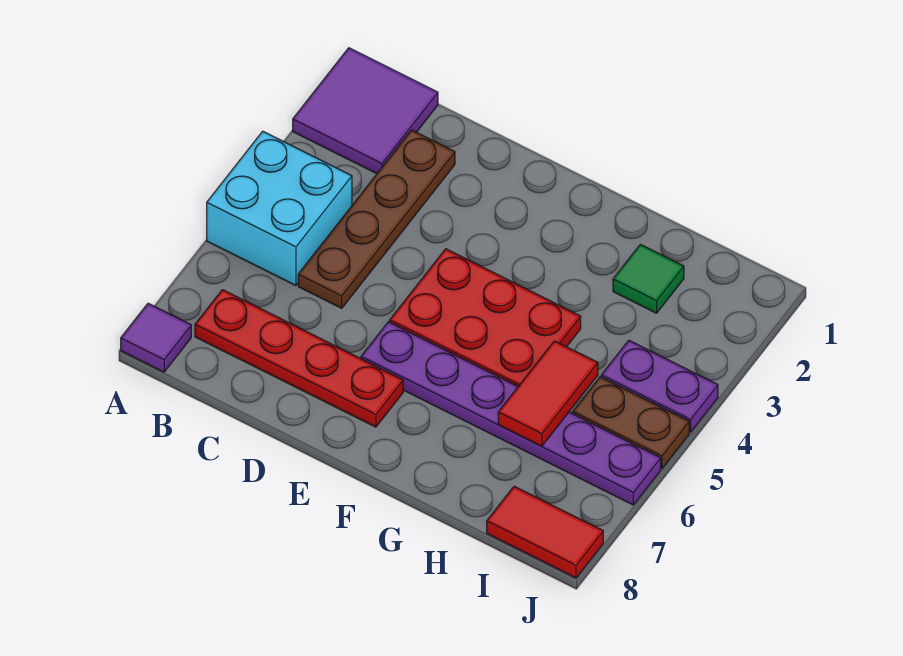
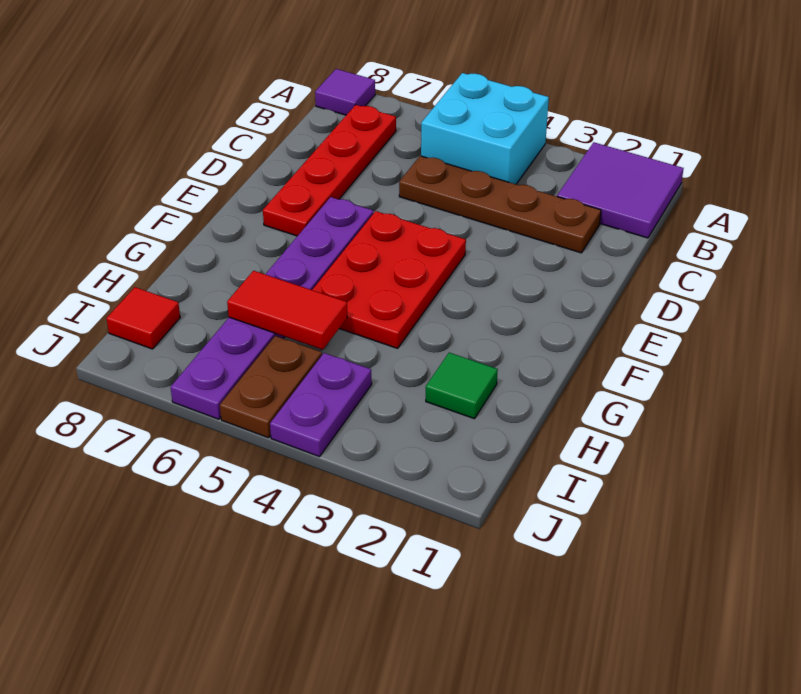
red tile I8:J8 level 1 -> red tile I8 level 1

